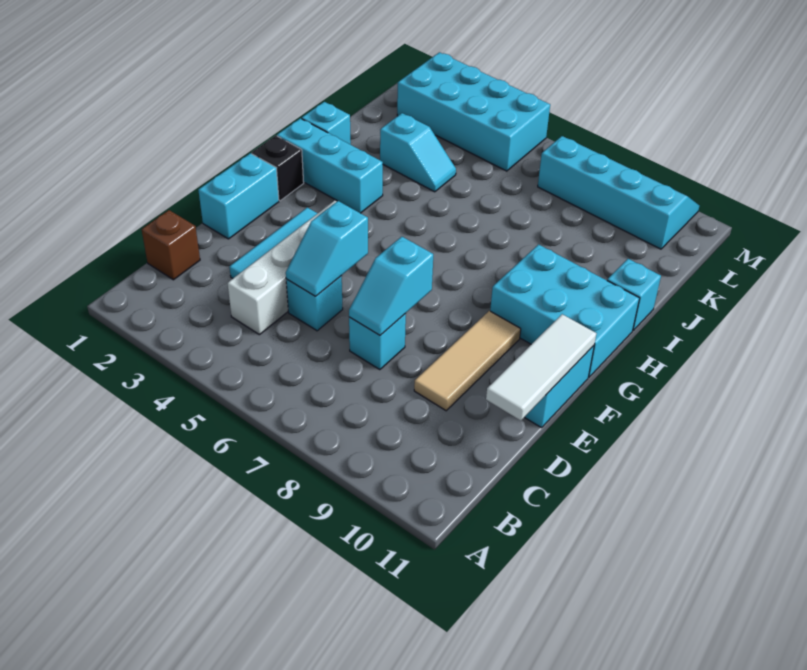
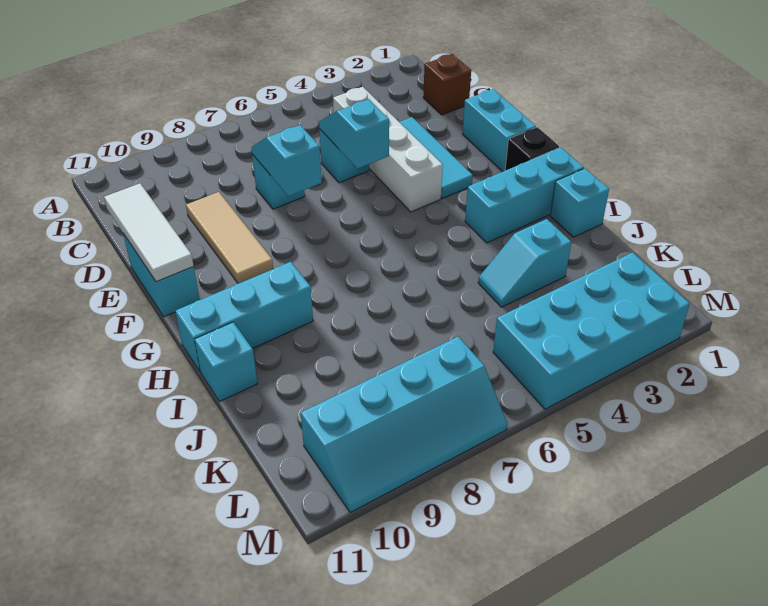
cyan brick G9:H11 level 1 -> cyan brick H9:H11 level 1

